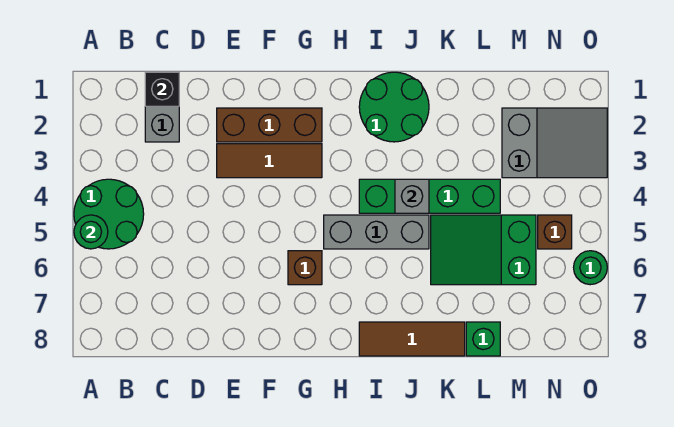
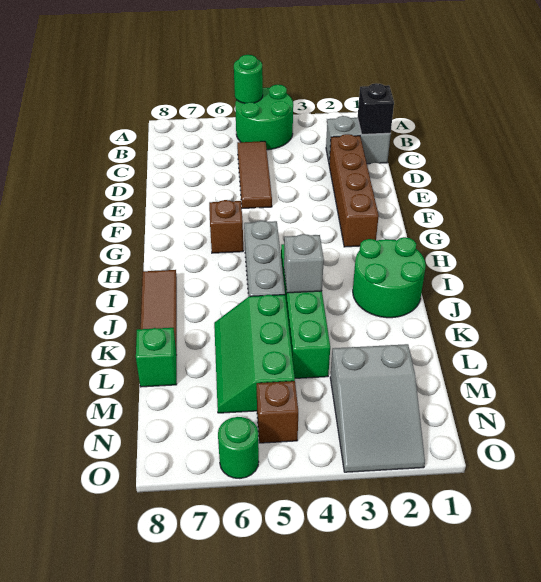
brown brick E2:G2 level 1 -> brown brick D2:G2 level 1
brown tile E3:G3 level 1 -> brown tile C5:E5 level 1
green slope K5:M6 level 1 top M -> green slope K5:M6 level 1 top 5

